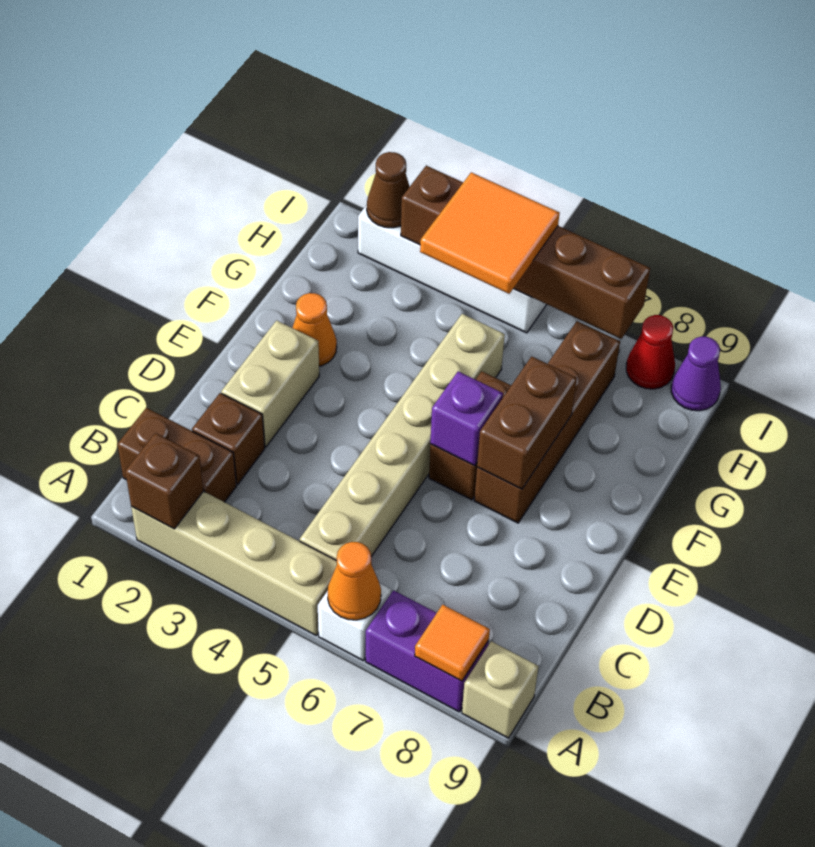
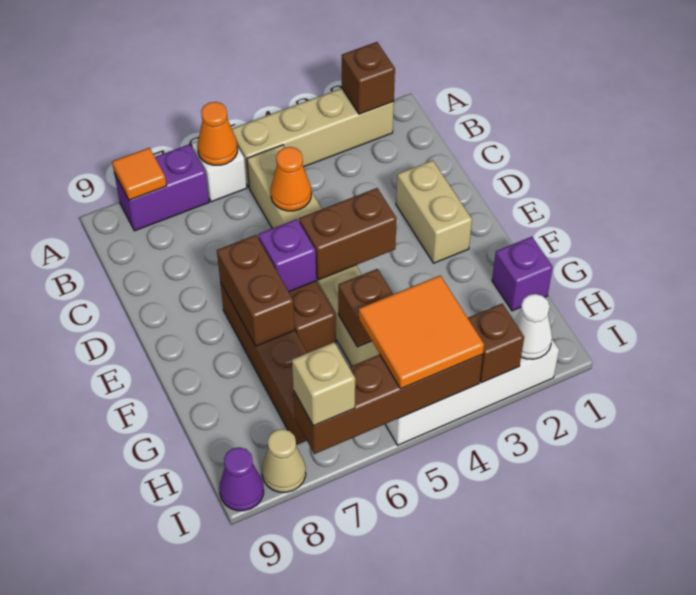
tan brick A9 level 1 -> tan brick I7 level 3
brown brick B1:B2 level 1 -> brown brick E4:E5 level 2
brown brick C2 level 1 -> brown brick G5 level 2
orange cone F2 level 1 -> orange cone C5 level 2
none -> purple brick G1 level 1
brown cone I2 level 2 -> white cone I2 level 2
red cone I8 level 1 -> tan cone I8 level 1

